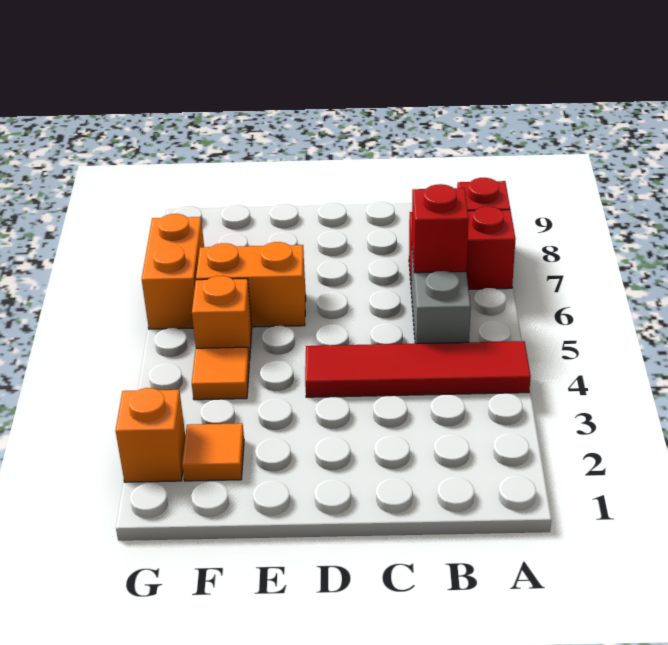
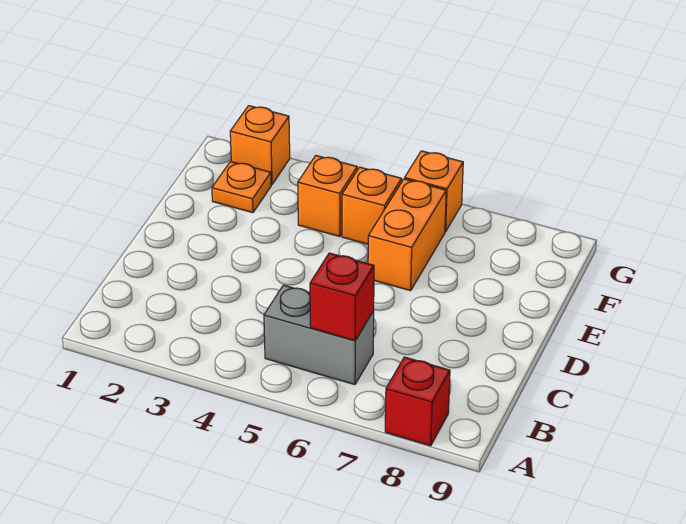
red tile A4:D4 level 1 -> none
red brick A7:B7 level 1 -> none
orange tile F2 level 1 -> orange plate F2 level 1
orange tile F4 level 1 -> orange brick F4 level 1
orange brick G6:G7 level 1 -> orange brick G6 level 1

